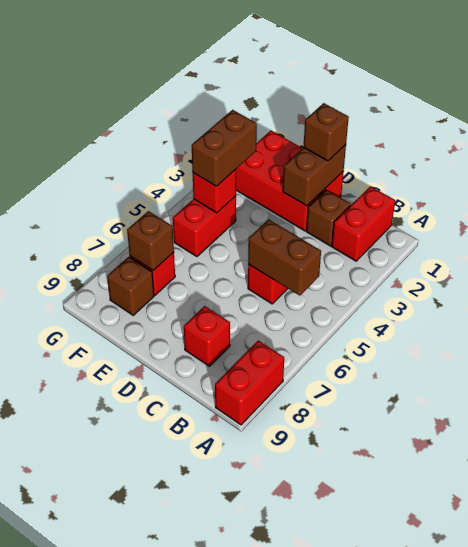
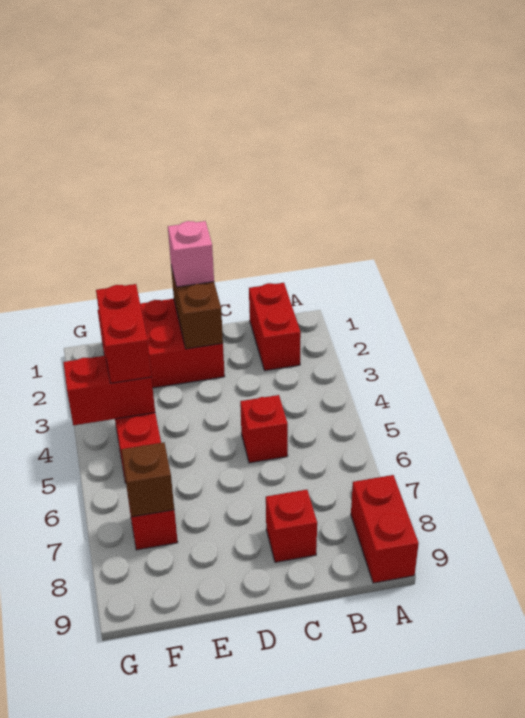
brown brick B5:C5 level 2 -> none
brown brick C2 level 1 -> none
brown brick D1 level 3 -> pink brick D1 level 3
brown brick F3:F4 level 3 -> red brick F3:F4 level 3
red brick F4 level 2 -> red brick F4:G4 level 2
brown brick F8 level 1 -> none

